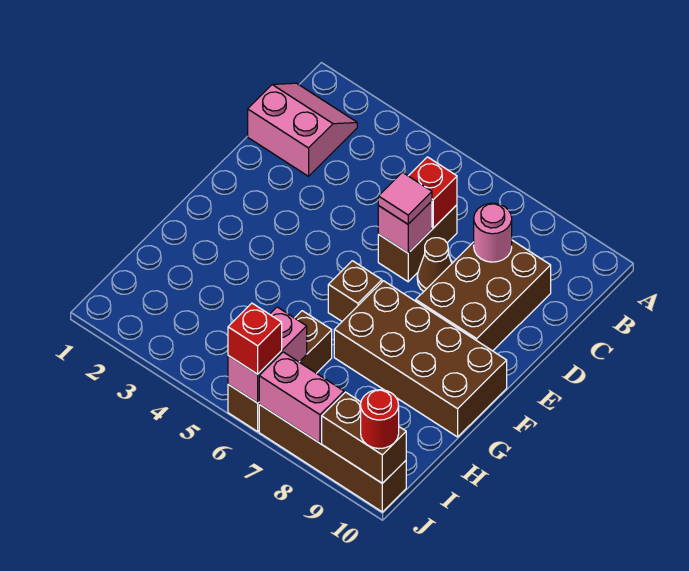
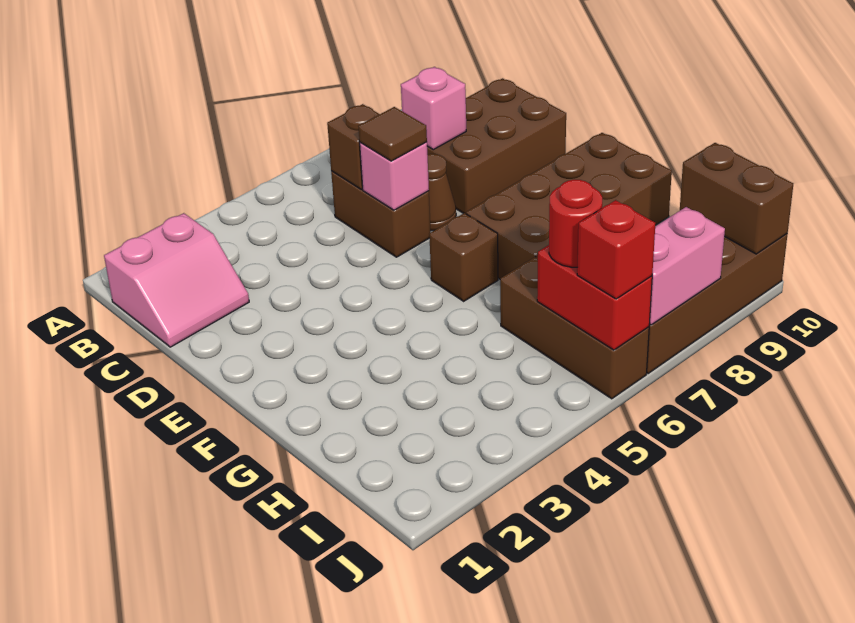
pink slope B1:C2 level 1 top C -> pink slope B1:C2 level 1 top B
red brick C6 level 2 -> brown brick C6 level 2
brown brick C8:E9 level 1 -> brown brick C8:D10 level 1
pink round brick C8 level 2 -> pink brick C8 level 2
pink tile D6 level 3 -> brown tile D6 level 3
pink brick I6:J6 level 2 -> red brick I6:J6 level 2
brown brick J9:J10 level 2 -> brown brick I10:J10 level 2
red round brick J10 level 3 -> red round brick I6 level 3

